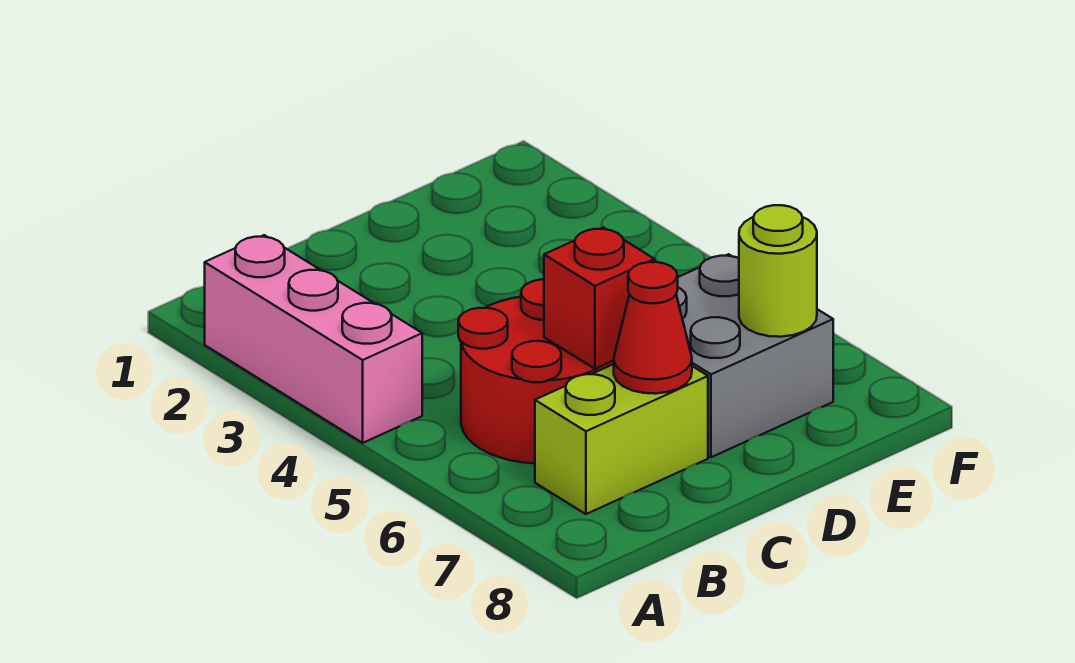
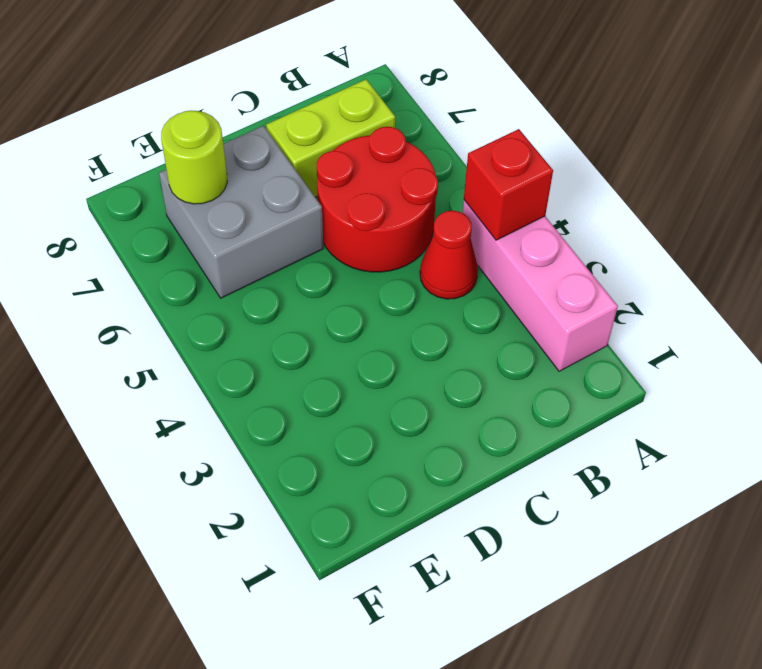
red brick C6 level 2 -> red brick A4 level 2
red cone C7 level 2 -> red cone B4 level 1

